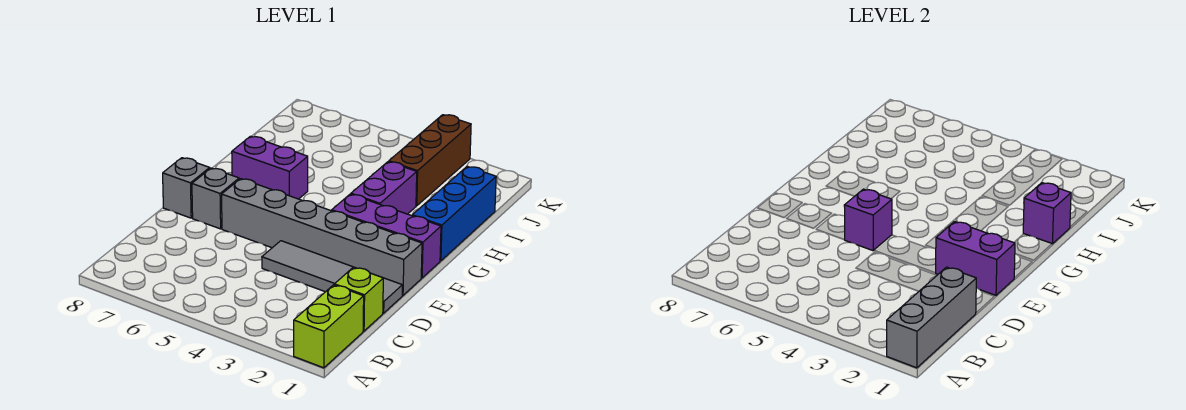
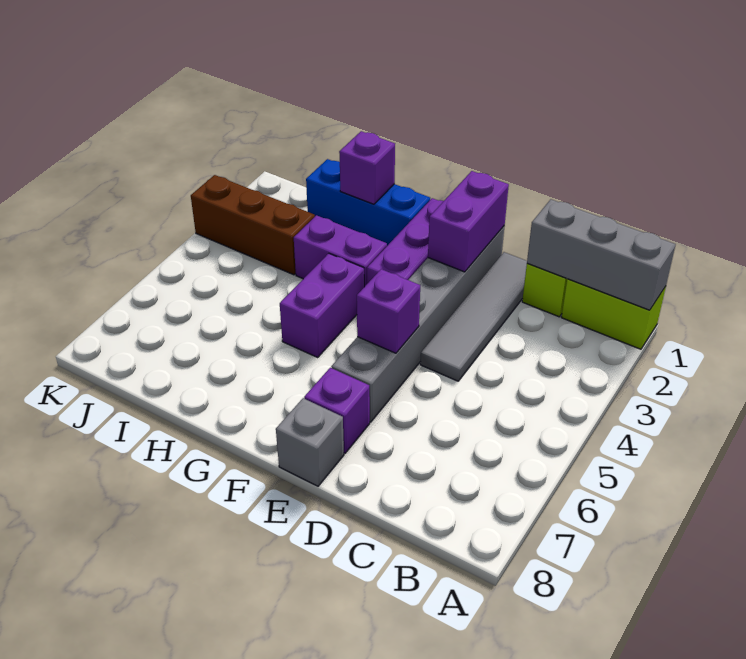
grey brick E7 level 1 -> purple brick E7 level 1
purple brick G6:G7 level 1 -> purple brick G4:G5 level 1

